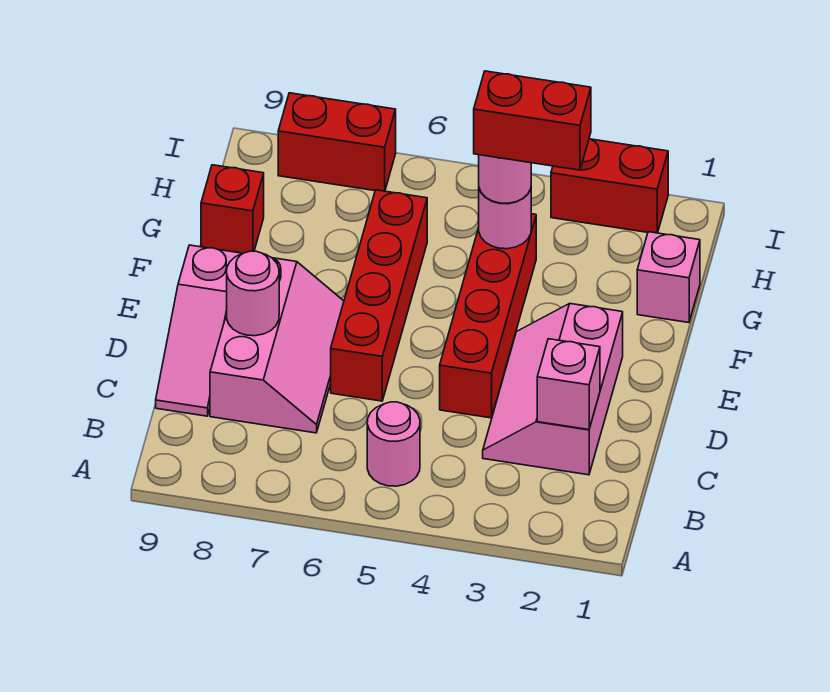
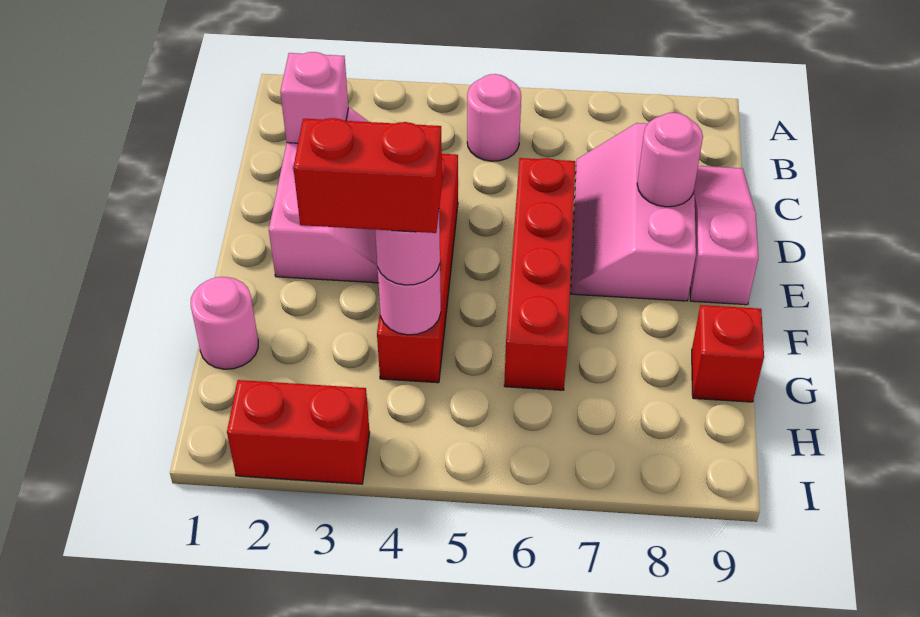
pink brick G1 level 1 -> pink round brick G1 level 1
red brick I7:I8 level 1 -> none

